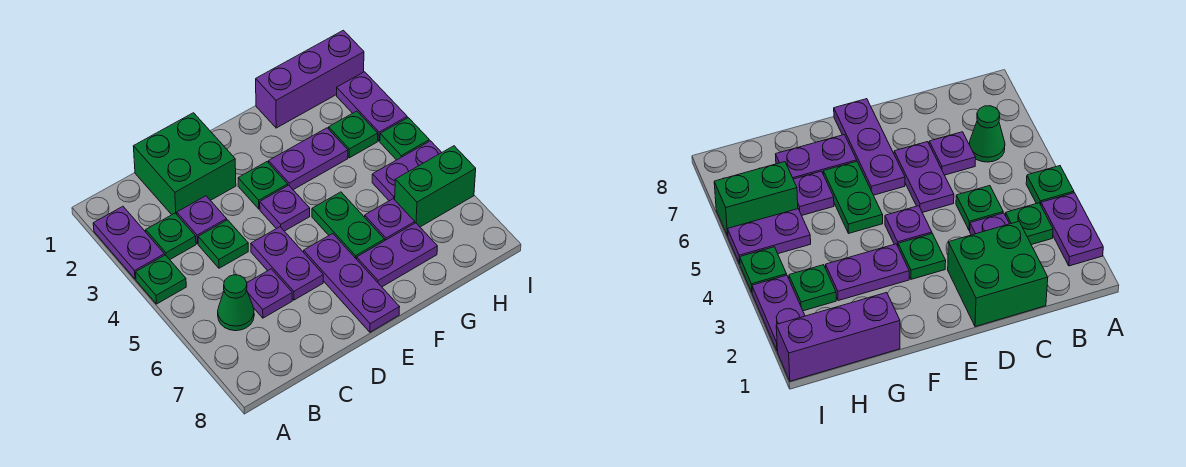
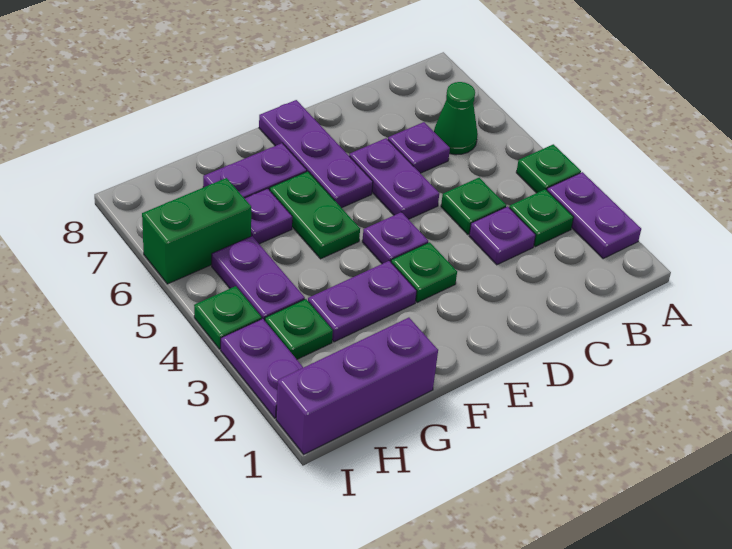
green brick C1:D2 level 1 -> none
purple plate H5:I5 level 1 -> purple plate H4:H5 level 1

